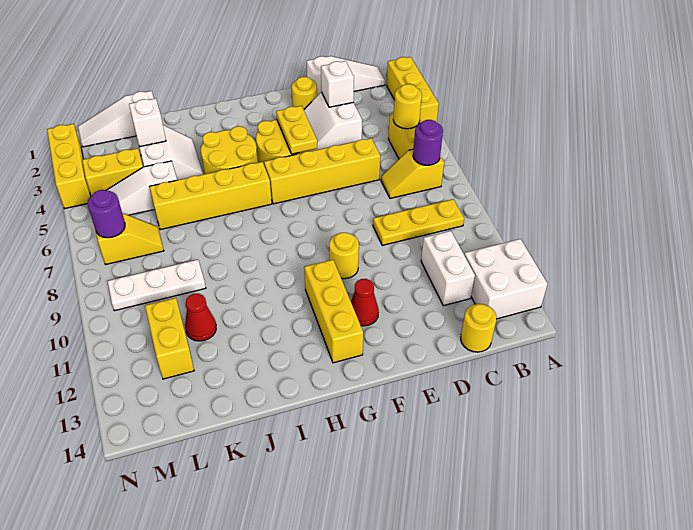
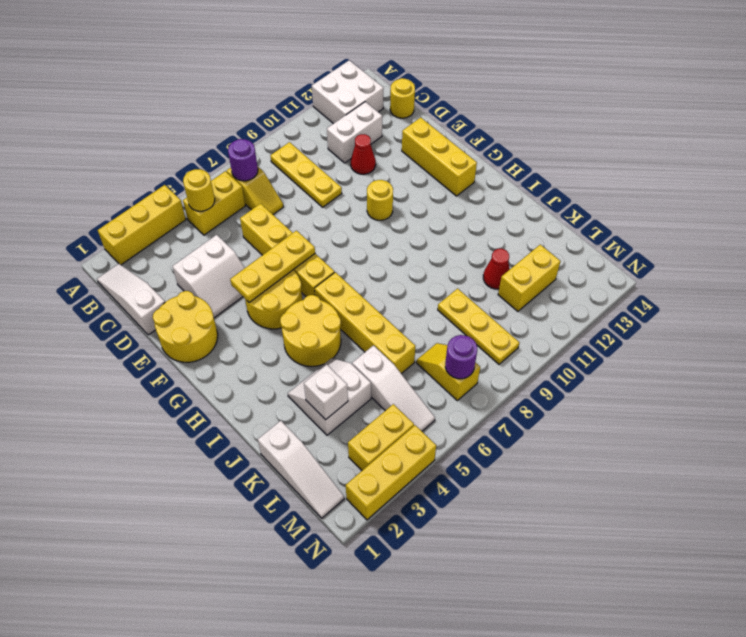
white brick D3 level 2 -> none
yellow round brick E2 level 1 -> yellow round brick E1:F2 level 1
yellow plate F4:F5 level 2 -> yellow plate F4:F6 level 2
red cone F12 level 1 -> red cone D11 level 1
yellow brick G11:G13 level 1 -> yellow brick E13:G13 level 1
white plate K9:M9 level 1 -> yellow plate K9:M9 level 1
yellow brick L4:M4 level 1 -> yellow brick M3:M4 level 1

